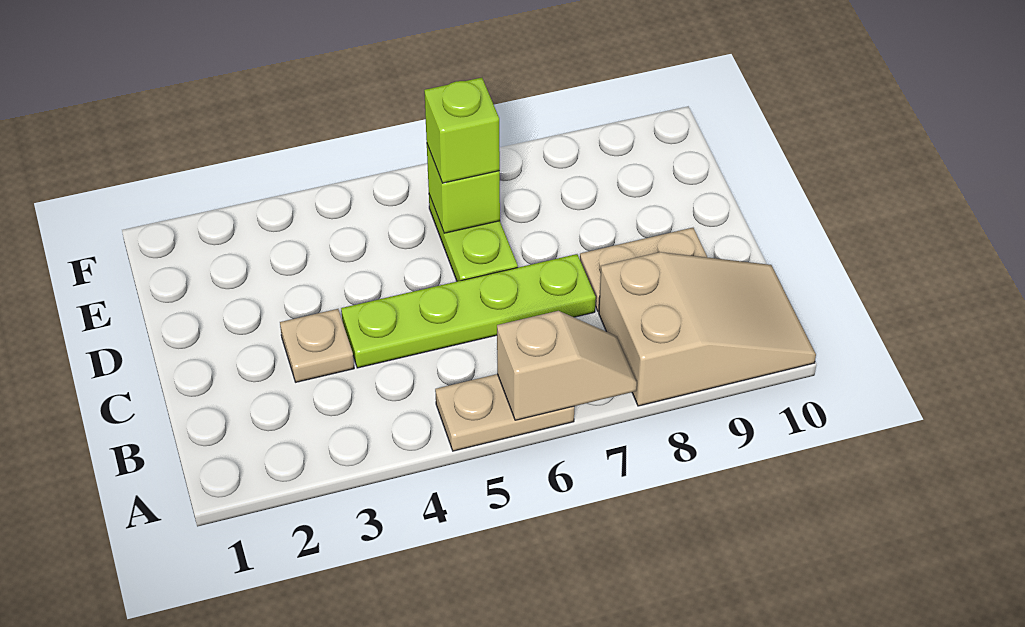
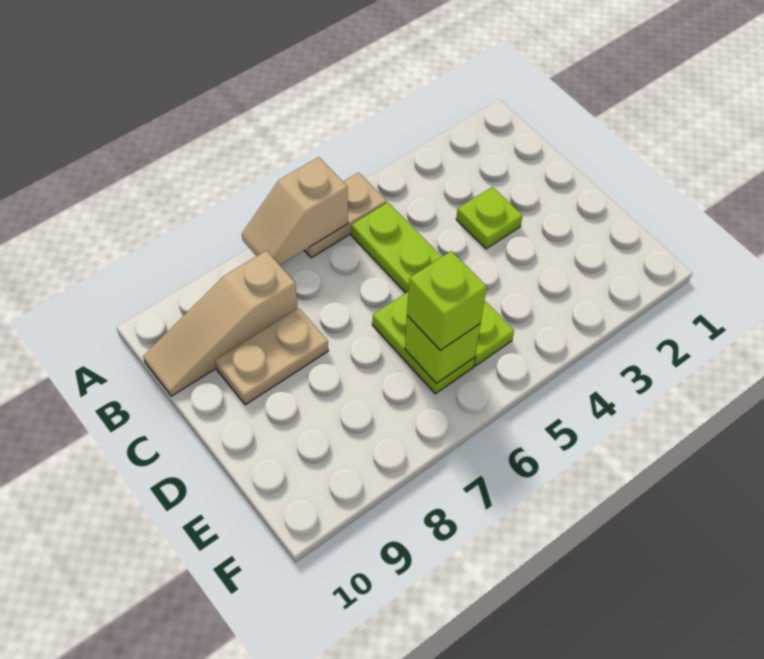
tan slope A8:B10 level 1 top 8 -> tan slope B8:B10 level 1 top 8
tan plate C3 level 1 -> lime plate C3 level 1
lime plate C4:C7 level 1 -> lime plate B5:E5 level 1

